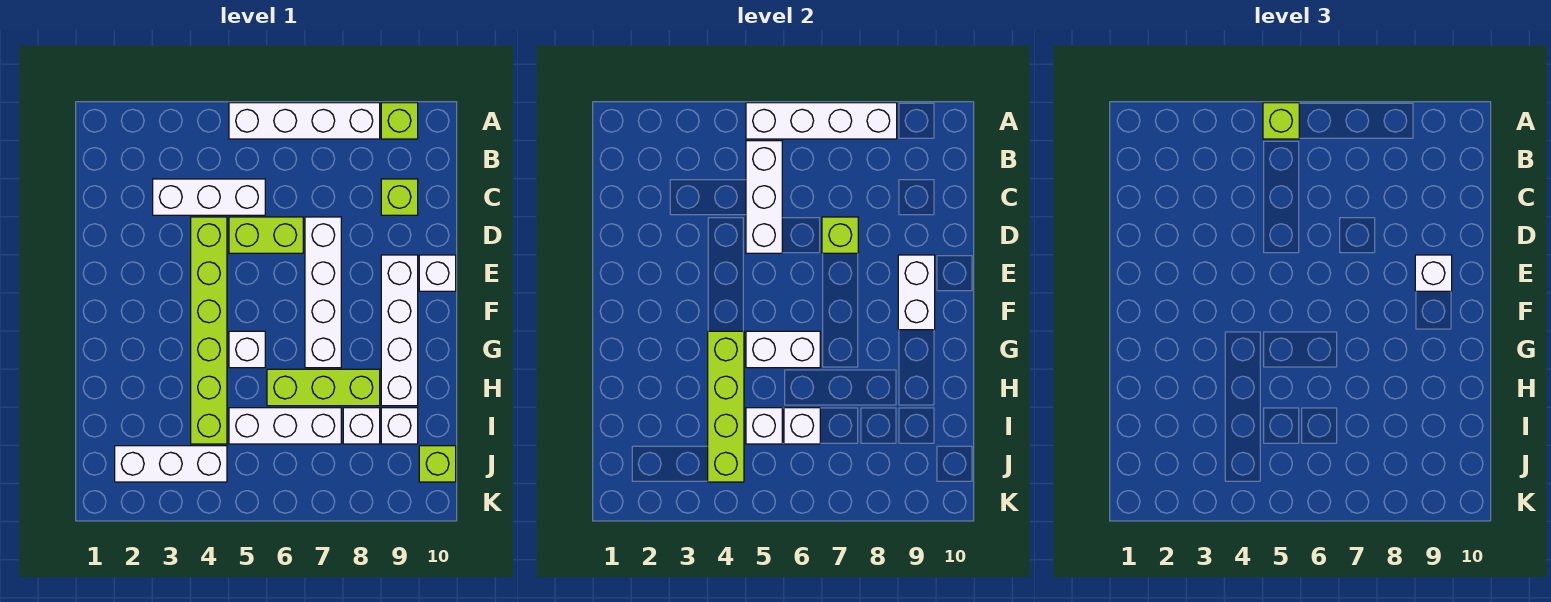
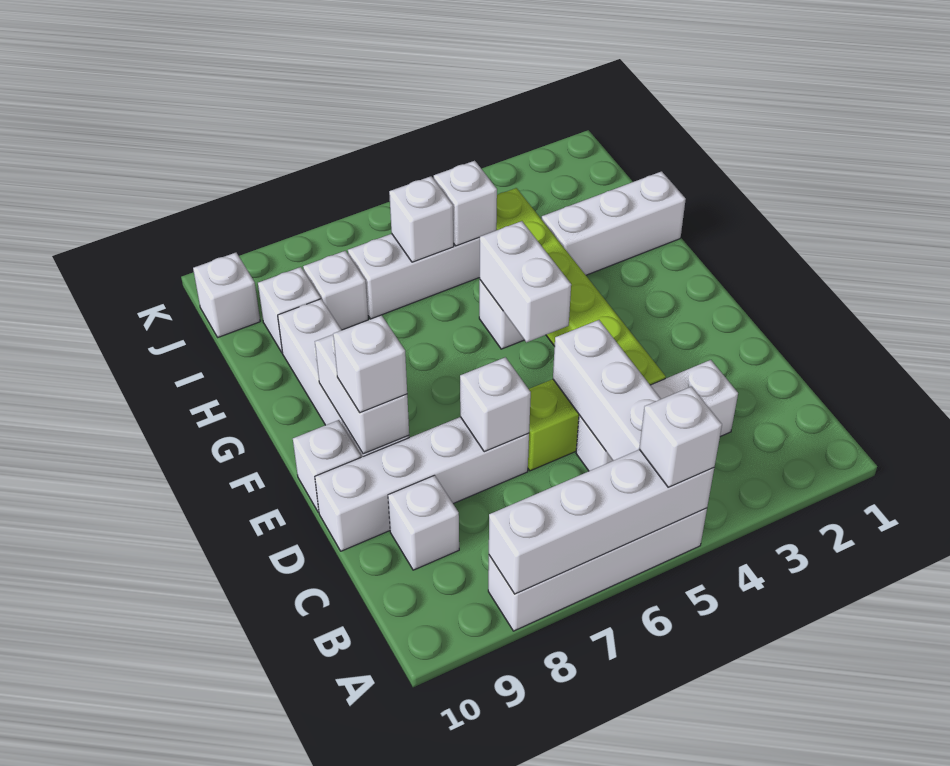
lime brick A5 level 3 -> white brick A5 level 3
lime brick A9 level 1 -> none
lime brick C9 level 1 -> white brick C9 level 1
white brick D7:G7 level 1 -> white brick D7:D10 level 1
lime brick D7 level 2 -> white brick D7 level 2
lime brick G4:J4 level 2 -> none
white brick G5:G6 level 2 -> white brick F5:G5 level 2
lime brick H6:H8 level 1 -> none
white brick J2:J4 level 1 -> white brick H1:H3 level 1
lime brick J10 level 1 -> white brick J10 level 1

